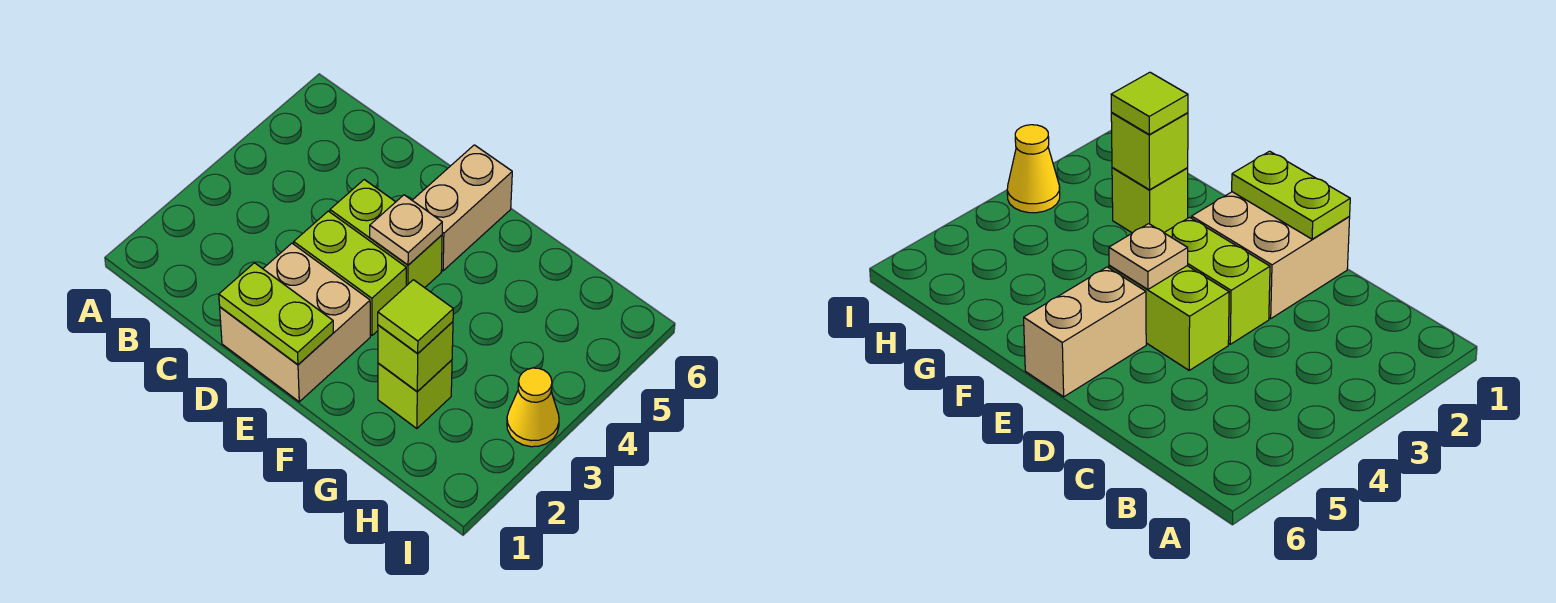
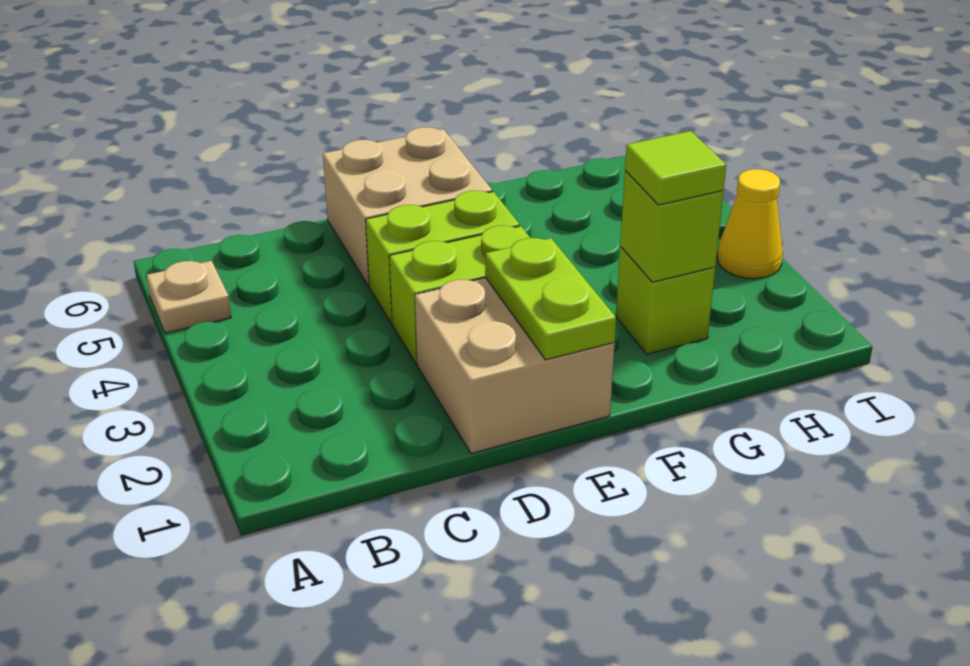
lime plate D1:E1 level 2 -> lime plate E1:E2 level 2
tan plate E4 level 2 -> tan plate A5 level 1
tan brick E5:E6 level 1 -> tan brick D5:E6 level 1

